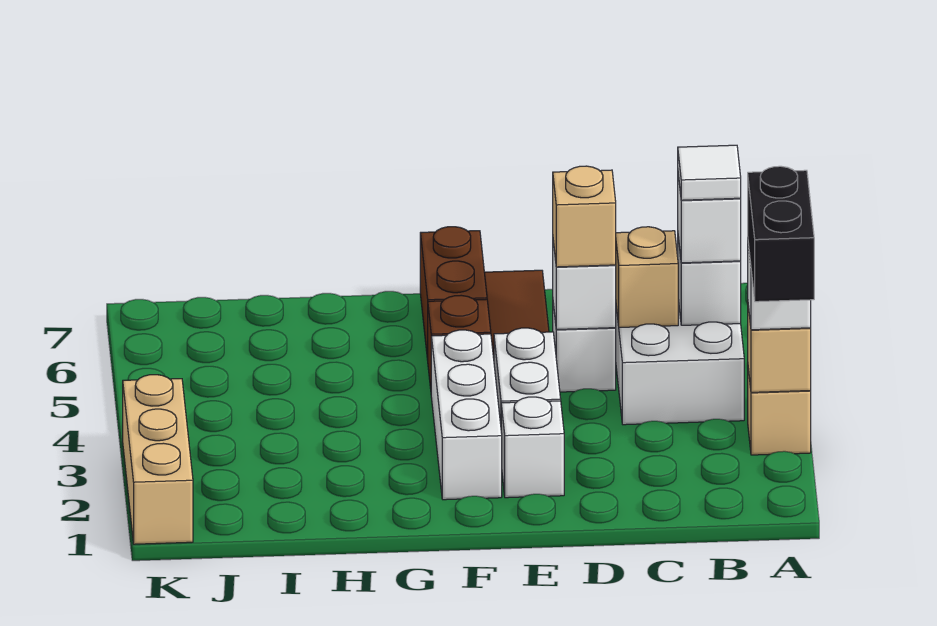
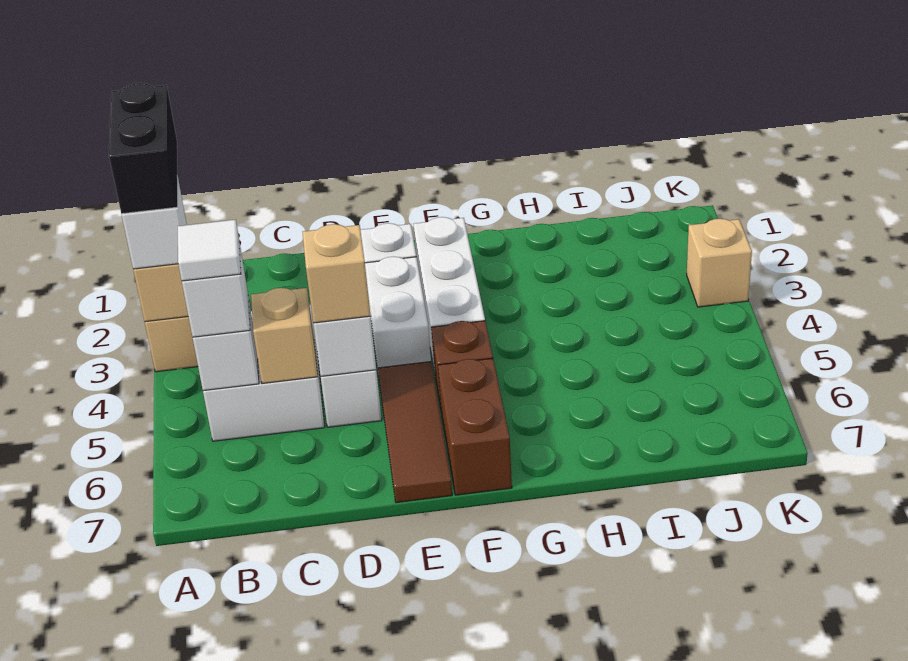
tan brick K1:K3 level 1 -> tan brick K3 level 1

